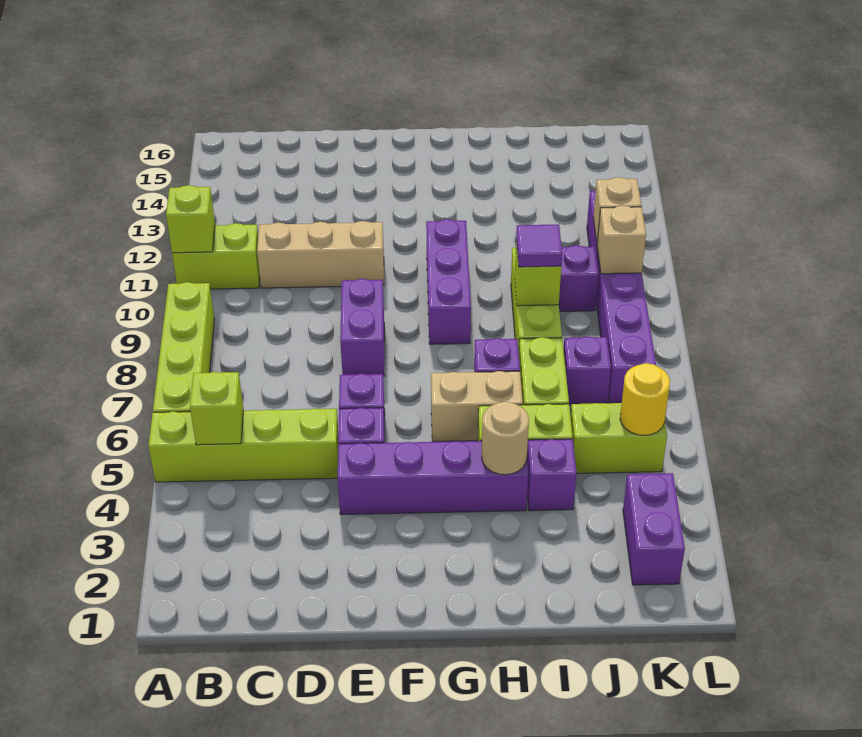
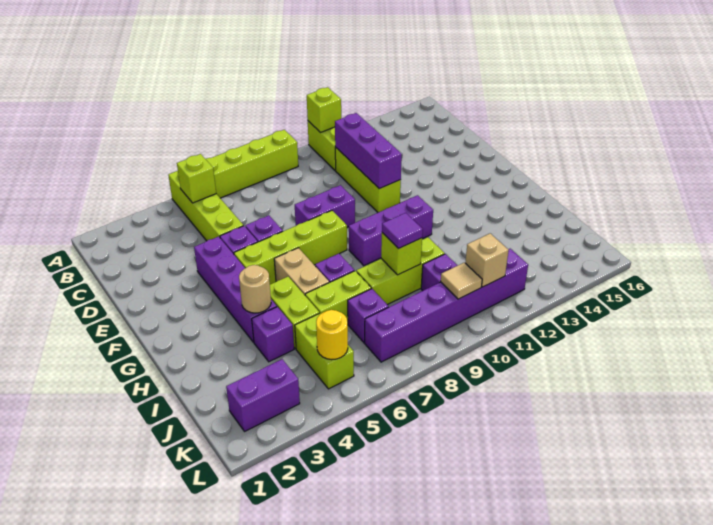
tan brick C11:E11 level 1 -> lime brick C11:E11 level 1
none -> purple brick C11:E11 level 2
none -> lime brick F5:F8 level 1
tan brick K10 level 2 -> tan tile K10 level 2

